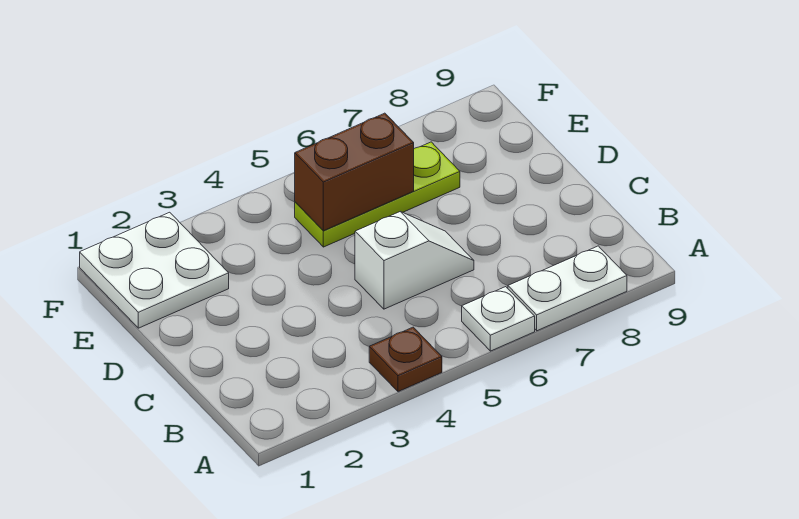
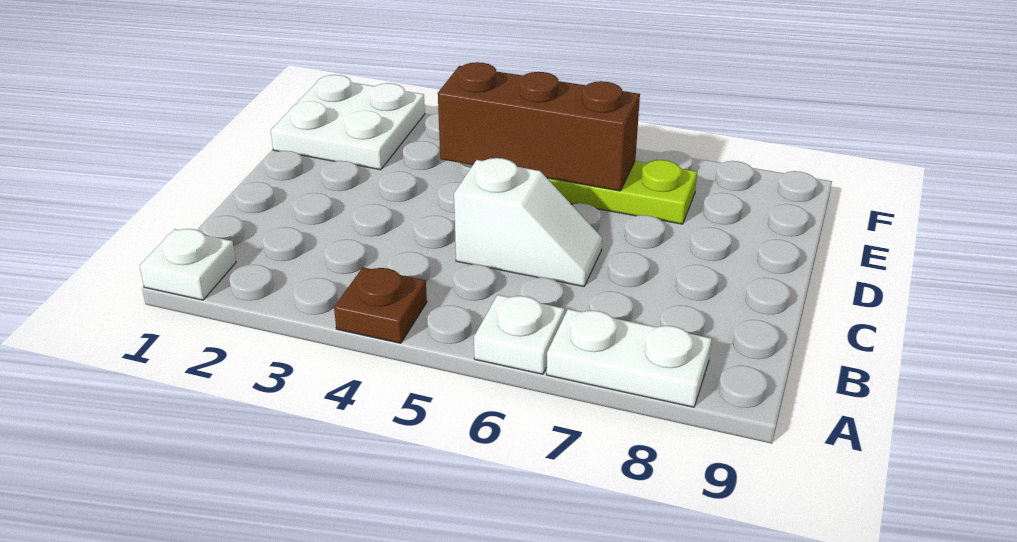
none -> white plate A1 level 1
brown brick E5:E6 level 2 -> brown brick E4:E6 level 2

